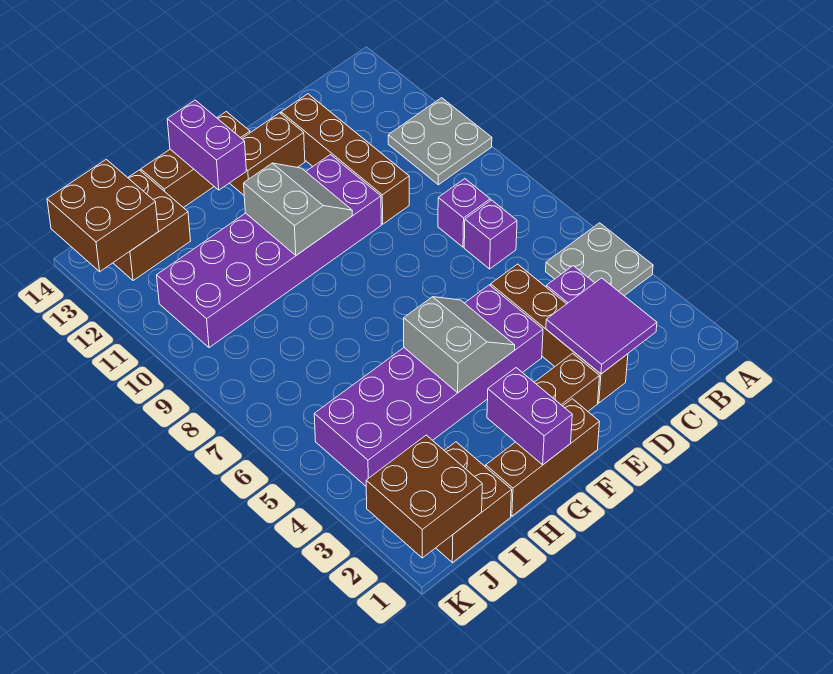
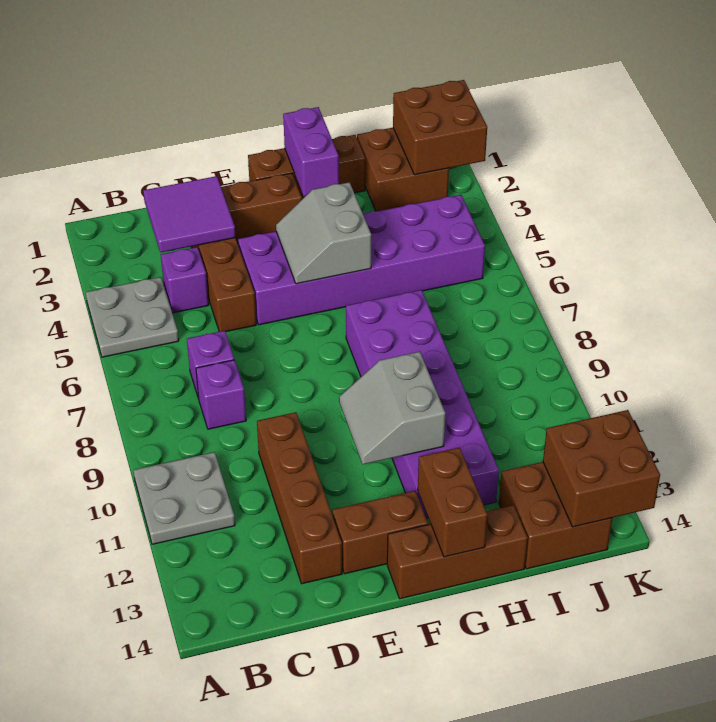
purple brick E10:J11 level 1 -> purple brick G7:H12 level 1
purple brick G13:G14 level 2 -> brown brick G13:G14 level 2

